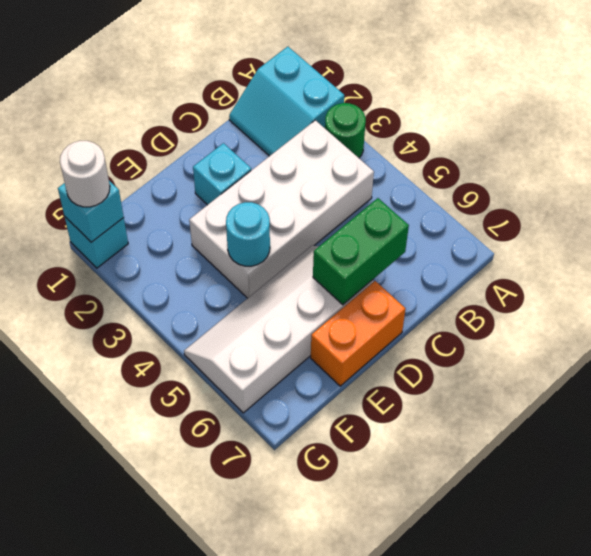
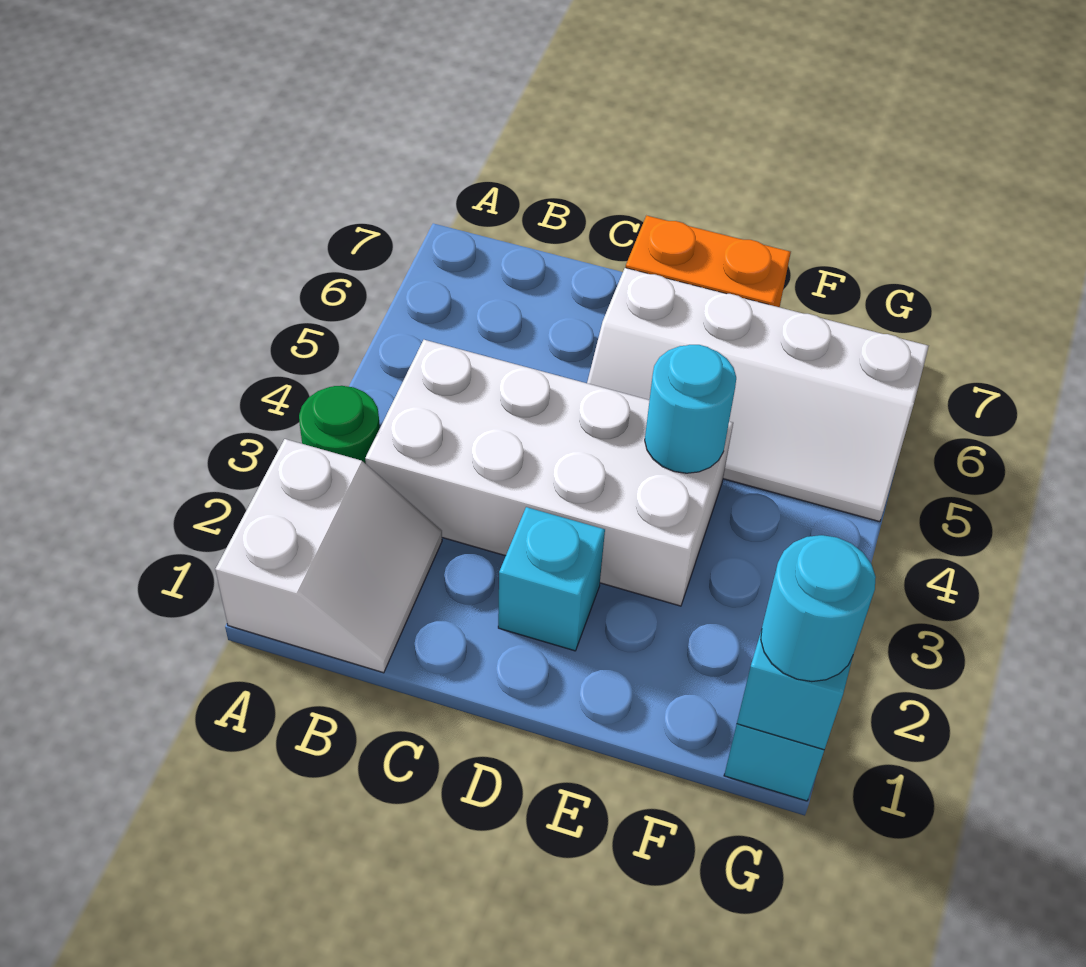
cyan slope A1:B2 level 1 top A -> white slope A1:B2 level 1 top A
green brick C6:D6 level 2 -> none
white round brick G1 level 3 -> cyan round brick G1 level 3

